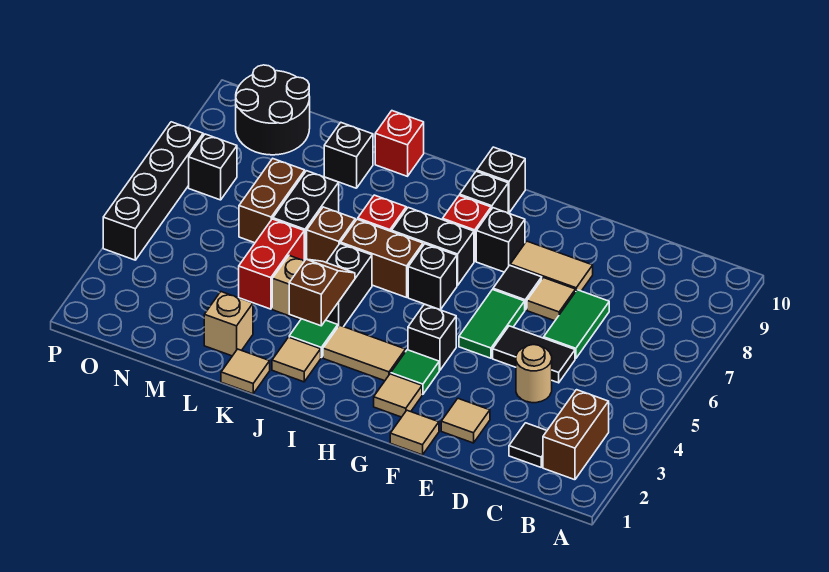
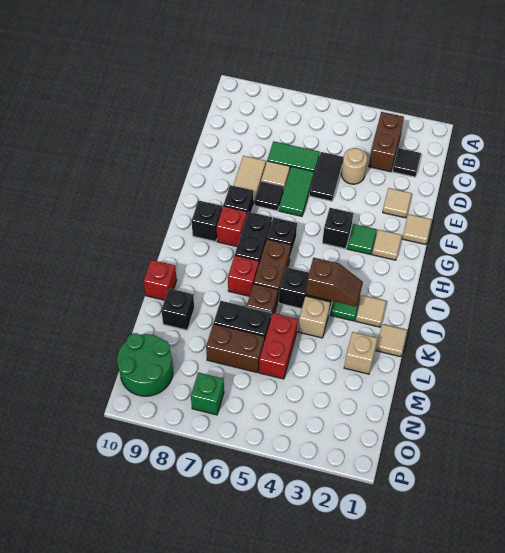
brown brick B2:B3 level 1 -> brown brick B3:C3 level 1
green tile F5:F6 level 1 -> green tile E6:F6 level 1
tan tile H3:I3 level 1 -> none
black brick H10 level 1 -> none
brown slope J3:J4 level 2 top 3 -> brown slope J3:J4 level 2 top 4
red brick L4:L5 level 1 -> red brick L5:M5 level 1
black round brick N9:O10 level 1 -> green round brick N9:O10 level 1
black brick O7 level 1 -> green brick O7 level 1
black brick P4:P7 level 1 -> none

